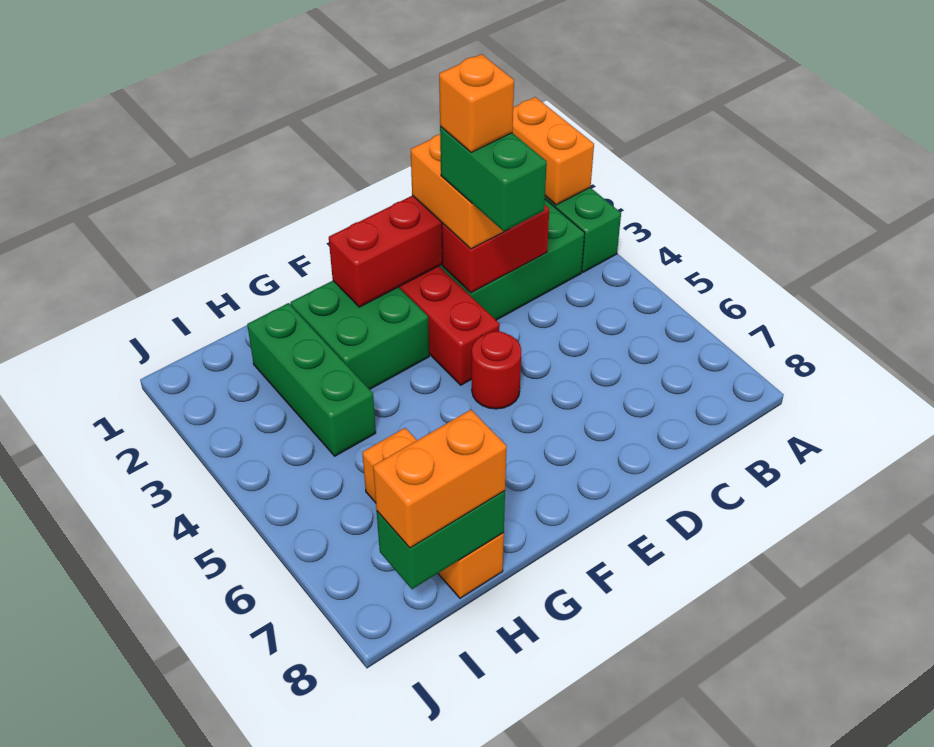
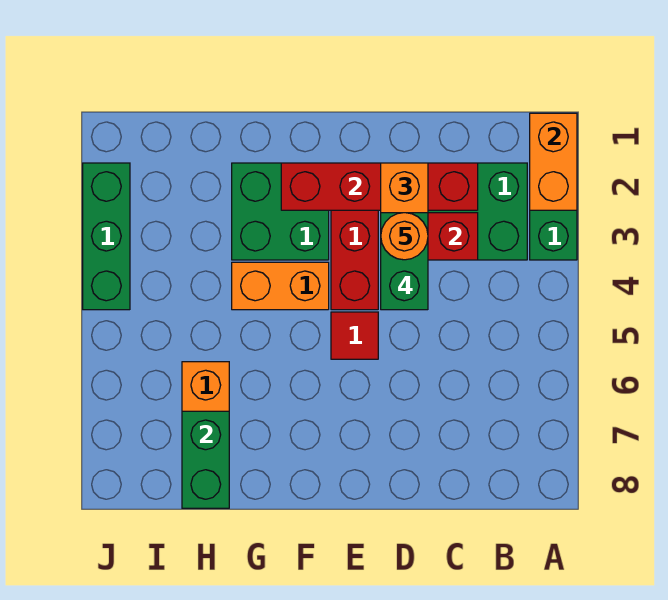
orange brick D3 level 5 -> orange round brick D3 level 5
red round brick E5 level 1 -> red tile E5 level 1
green brick H2:H4 level 1 -> green brick J2:J4 level 1
green brick H8:I8 level 2 -> green brick H7:H8 level 2
orange brick H8:I8 level 3 -> orange brick F4:G4 level 1

